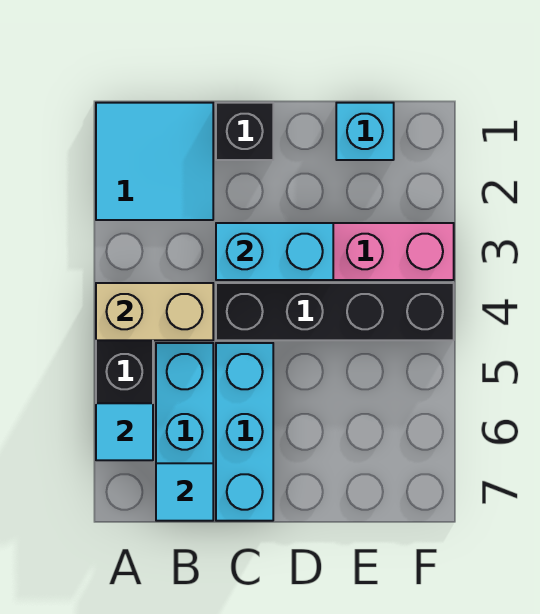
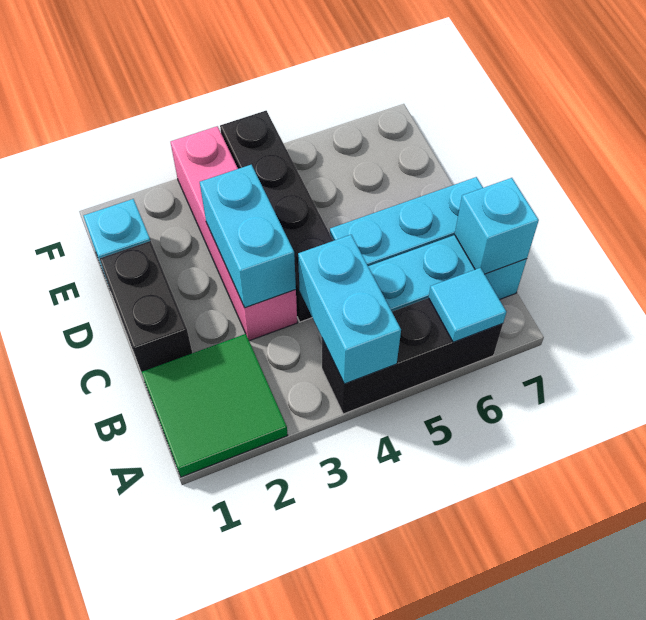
cyan tile A1:B2 level 1 -> green tile A1:B2 level 1
tan brick A4:B4 level 2 -> cyan brick A4:B4 level 2
cyan tile B7 level 2 -> cyan brick B7 level 2
black brick C1 level 1 -> black brick C1:D1 level 1

